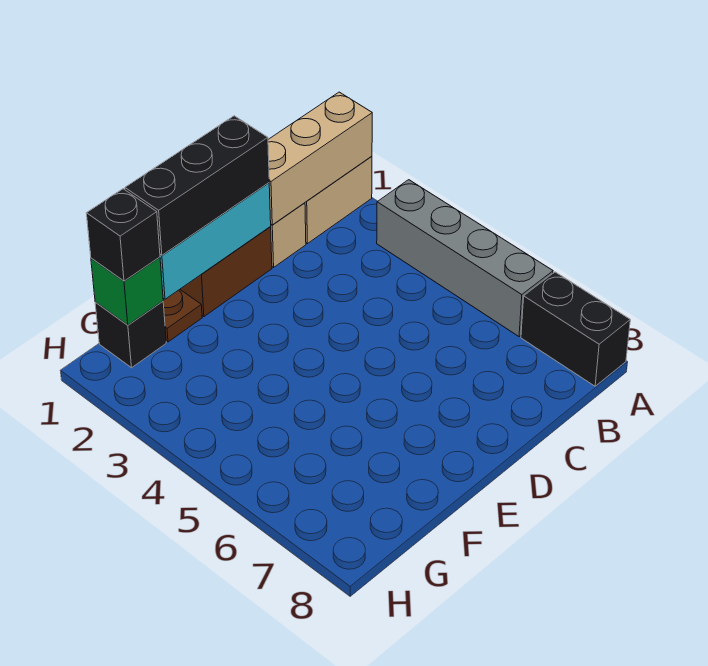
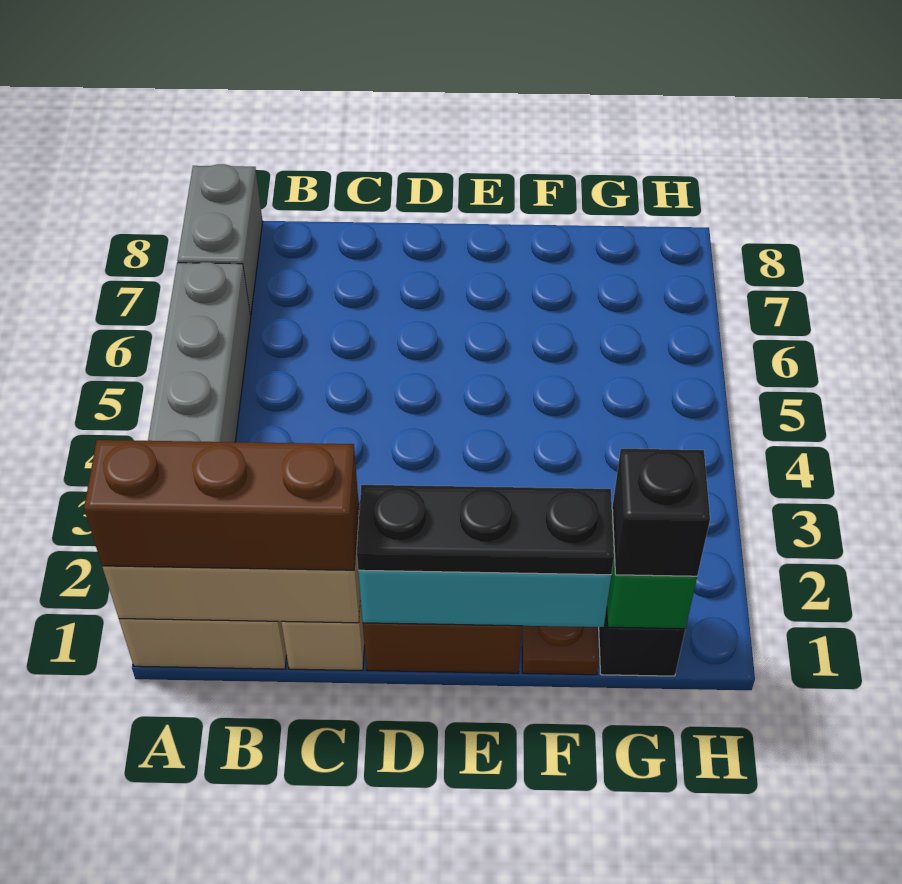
none -> brown brick A1:C1 level 3
black brick A7:A8 level 1 -> grey brick A7:A8 level 1
black brick D1:F1 level 3 -> black plate D1:F1 level 3

